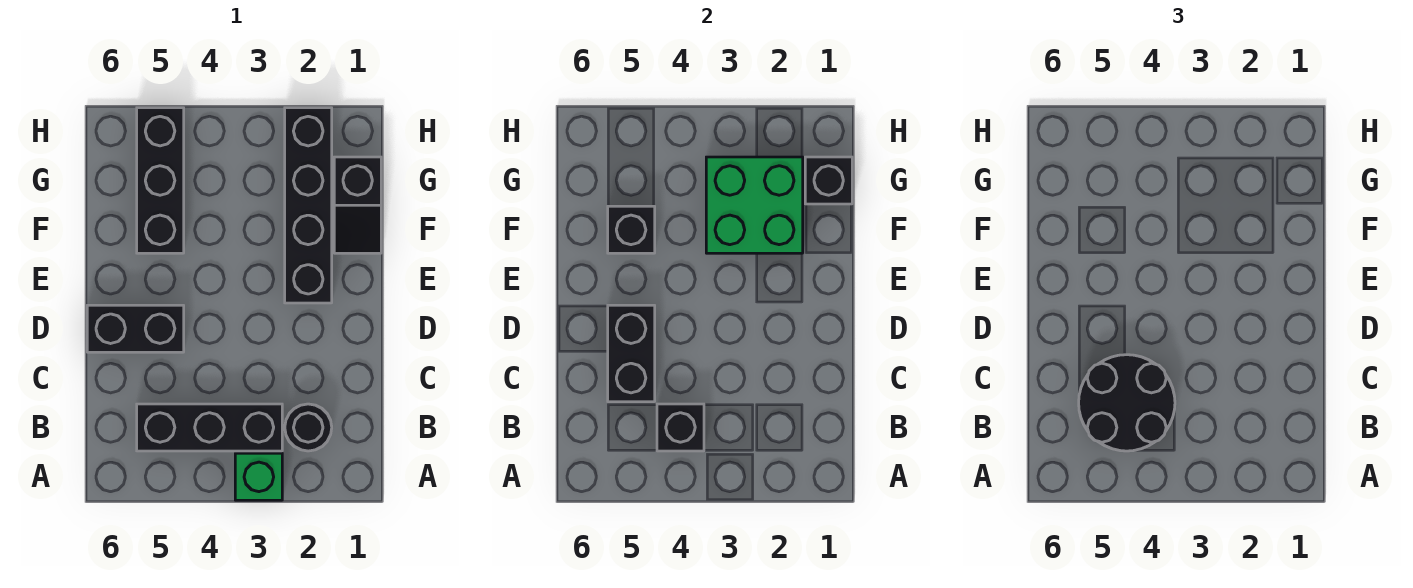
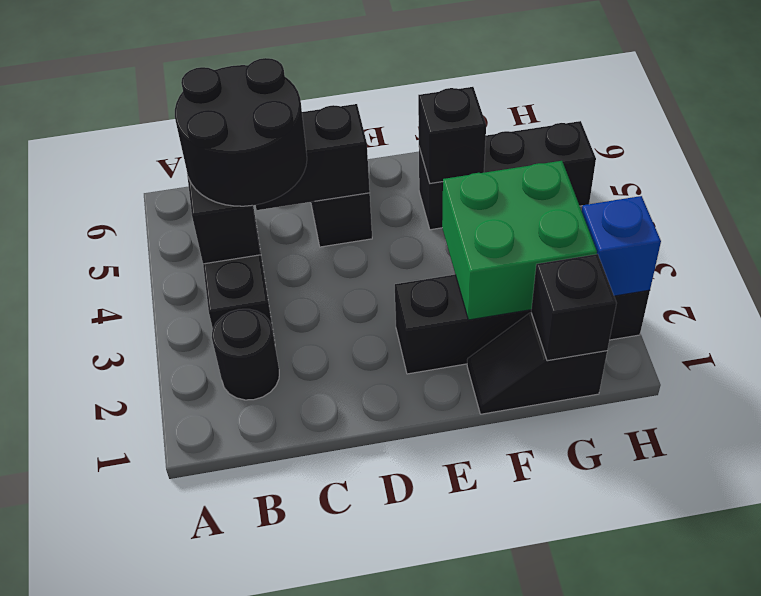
green brick A3 level 1 -> none
none -> blue brick H2 level 2

